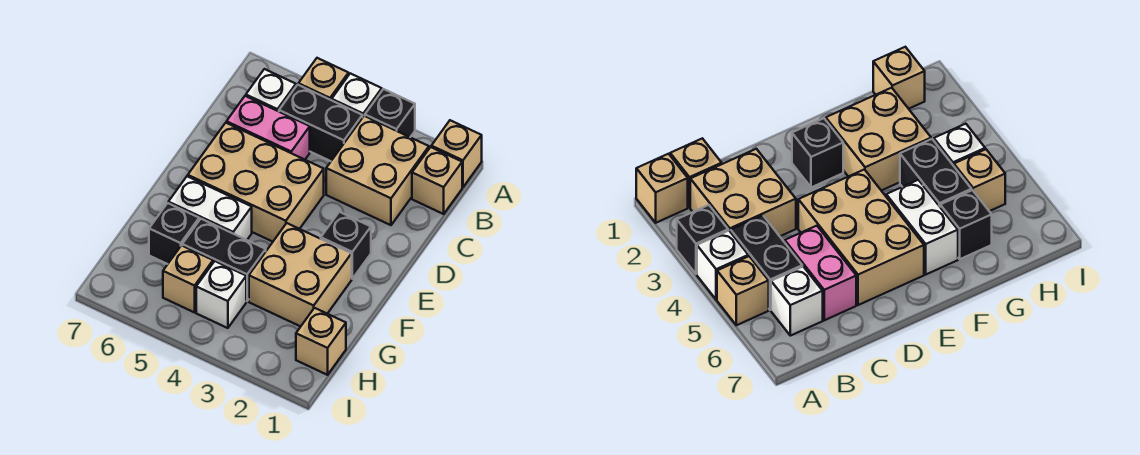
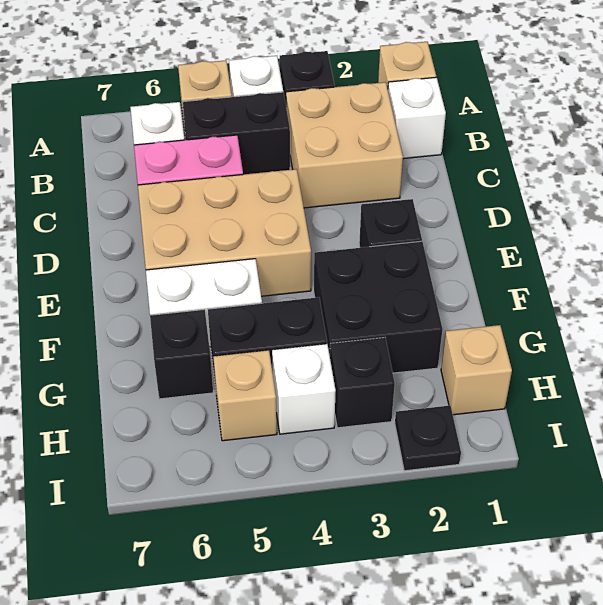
tan brick B1 level 1 -> white brick B1 level 1
tan brick F2:G3 level 1 -> black brick F2:G3 level 1
none -> black brick H3 level 1
none -> black plate I2 level 1

